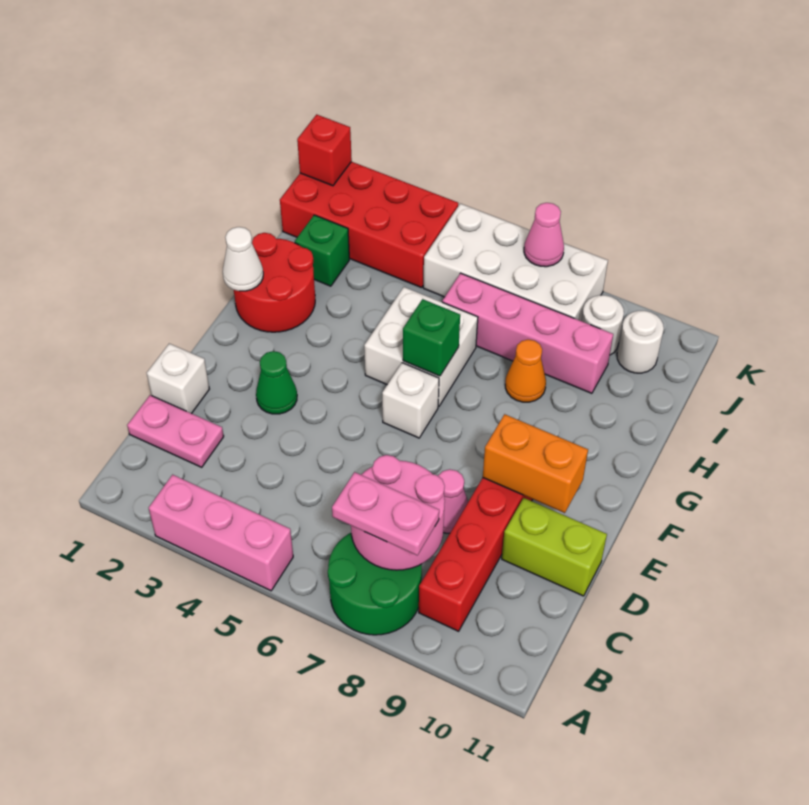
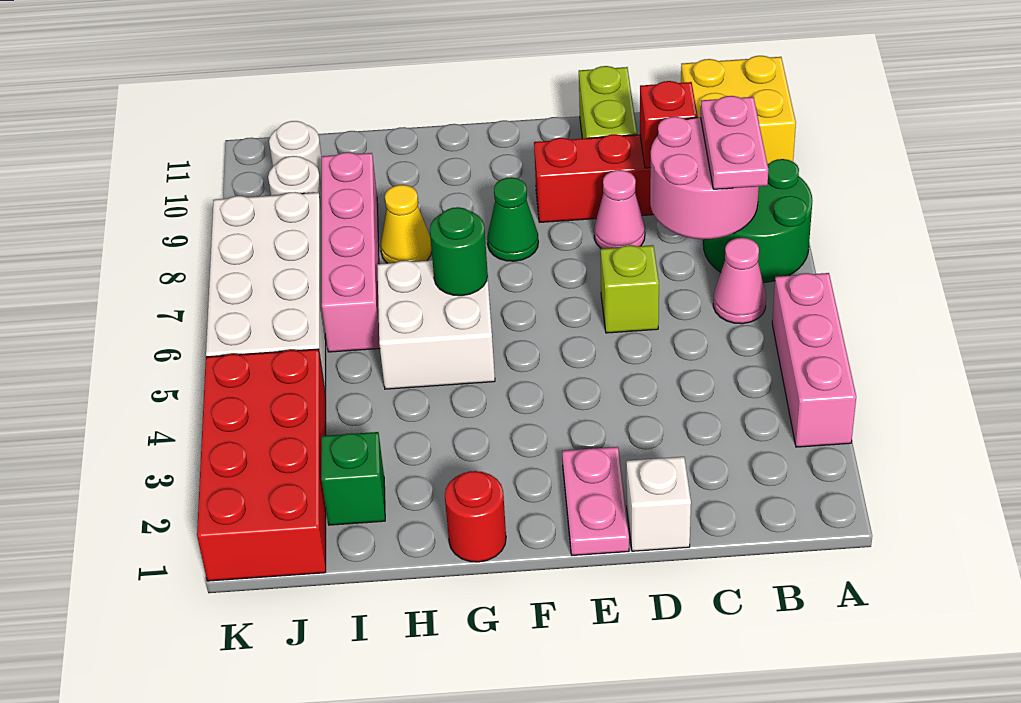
none -> yellow brick A10:B11 level 1
pink plate C1:C2 level 1 -> pink plate E1:E2 level 1
none -> lime brick D6 level 1
green cone E3 level 1 -> green cone F8 level 1
orange brick E9:E10 level 2 -> none
white brick F6 level 1 -> none
red round brick G1:H2 level 1 -> red round brick G1 level 1
white cone G1 level 2 -> none
green brick G6 level 2 -> green round brick G6 level 2
orange cone H8 level 1 -> yellow cone H8 level 1
red brick K1 level 2 -> red brick C9 level 2
pink cone K7 level 2 -> pink cone B6 level 1

